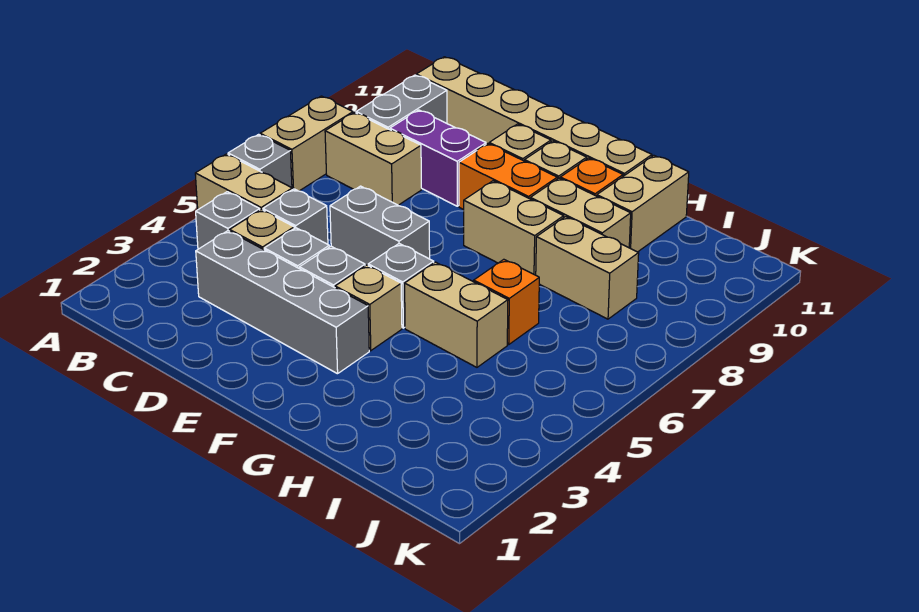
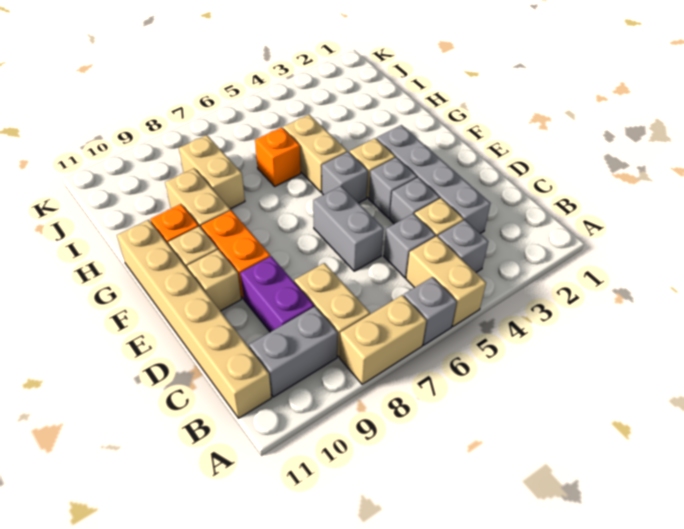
tan brick F8:G8 level 1 -> none
tan brick H10:H11 level 1 -> none

